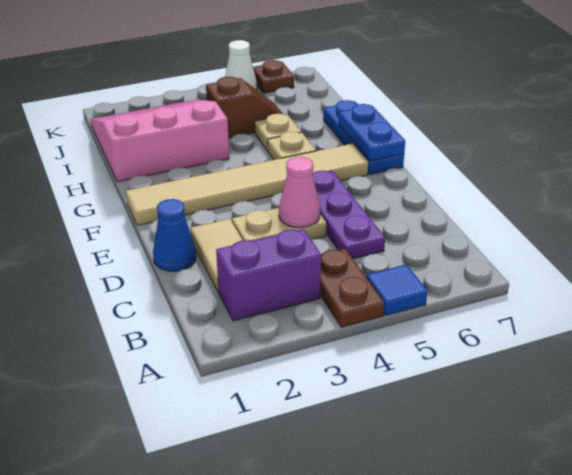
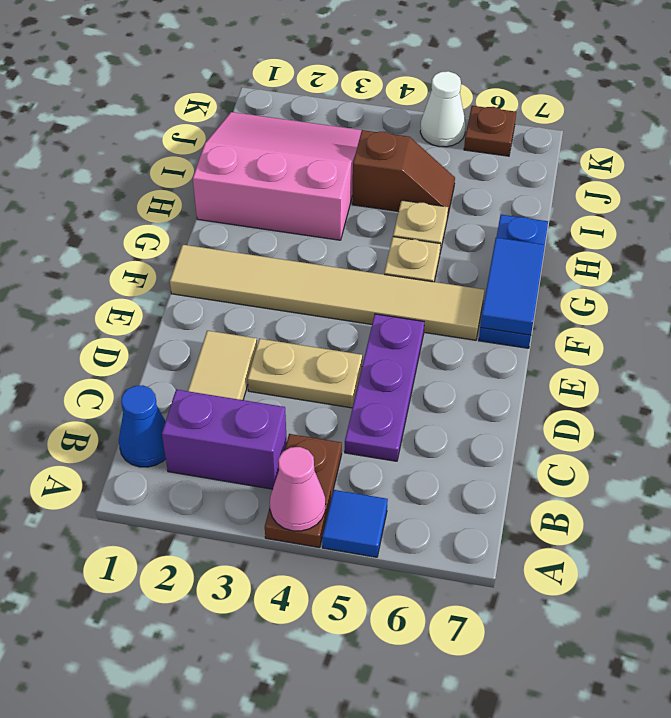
blue cone D1 level 1 -> blue cone B1 level 1
pink cone D4 level 2 -> pink cone A4 level 2
blue plate F7:G7 level 2 -> blue tile F7:G7 level 2

